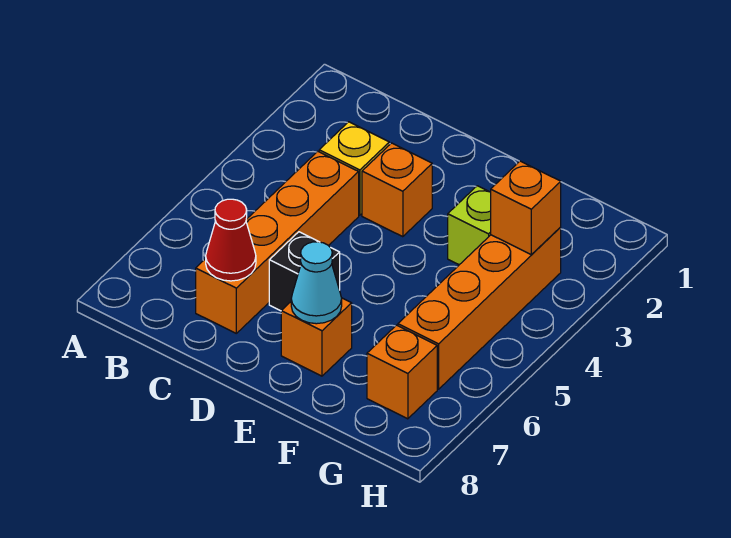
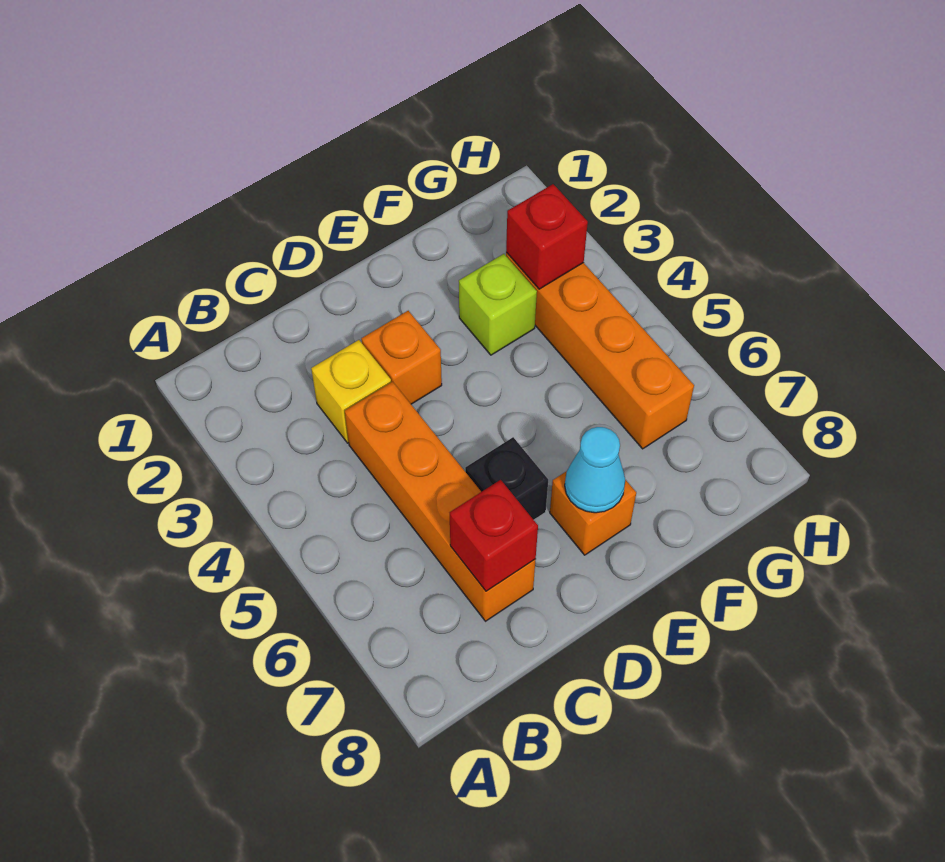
red cone C7 level 2 -> red brick C7 level 2
orange brick G3 level 2 -> red brick G3 level 2
orange brick G7 level 1 -> none

